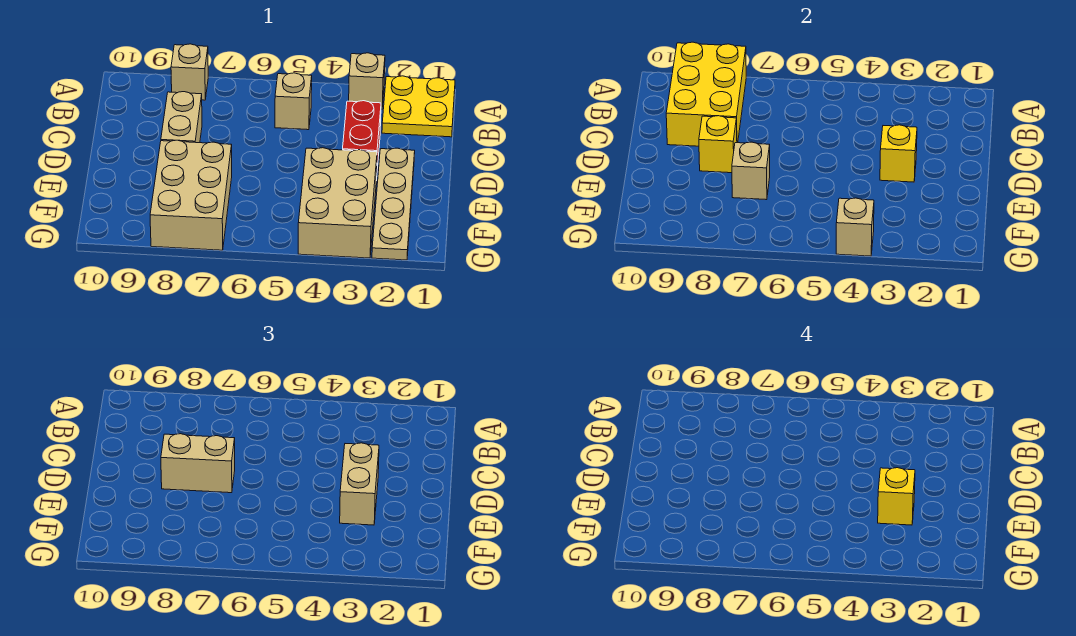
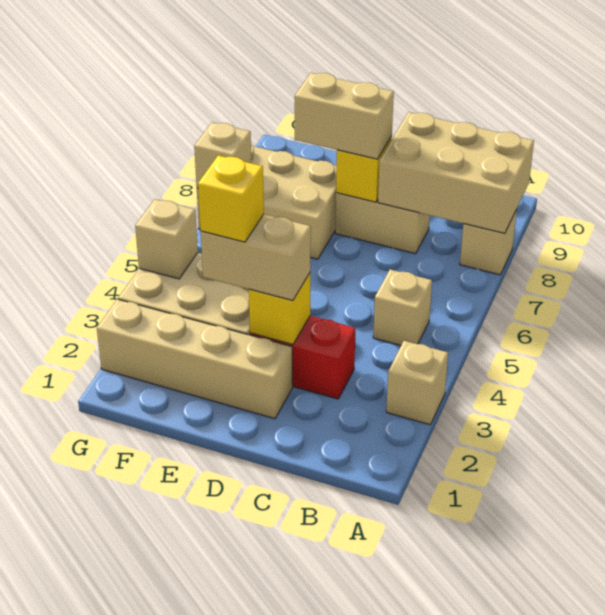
yellow plate A1:B2 level 1 -> none
yellow brick A8:C9 level 2 -> tan brick A8:C9 level 2
tan plate D2:G2 level 1 -> tan brick D2:G2 level 1
tan brick D7:D8 level 3 -> tan brick D8:E8 level 3
tan brick E7 level 2 -> tan brick G7 level 2

